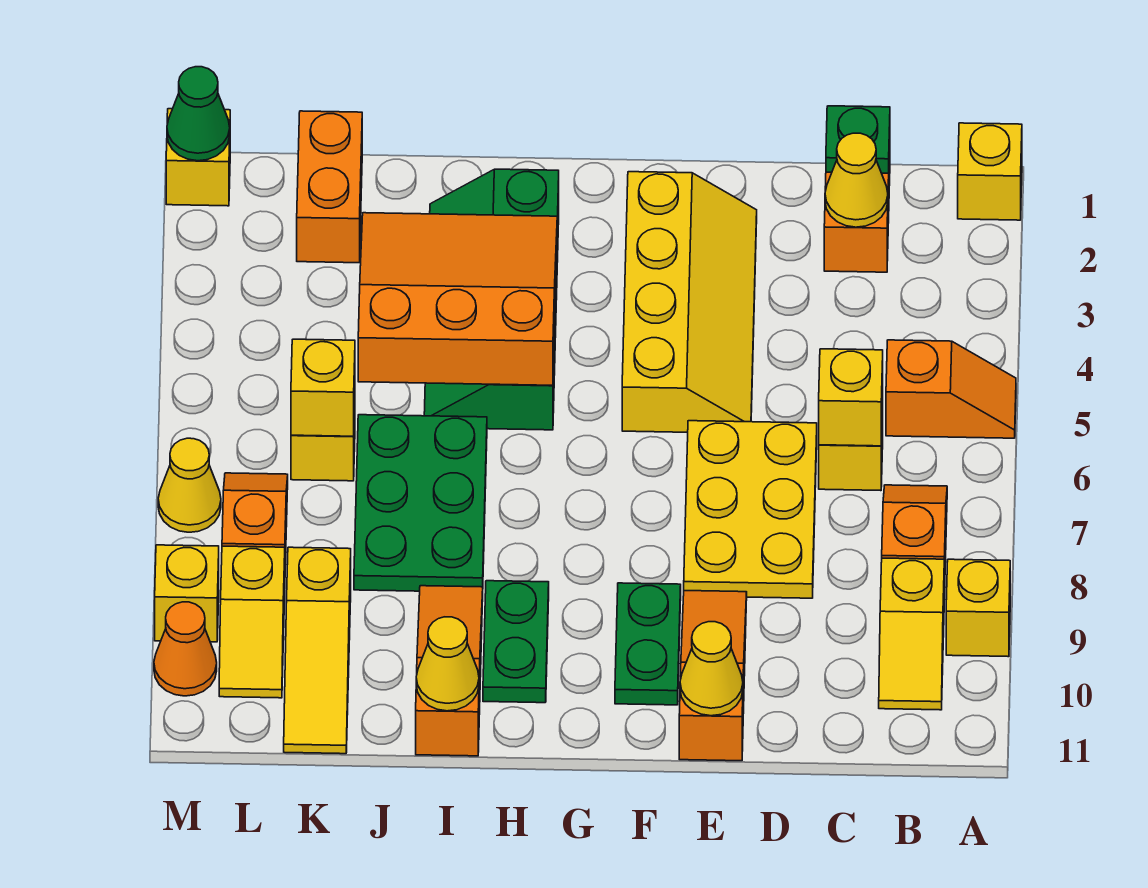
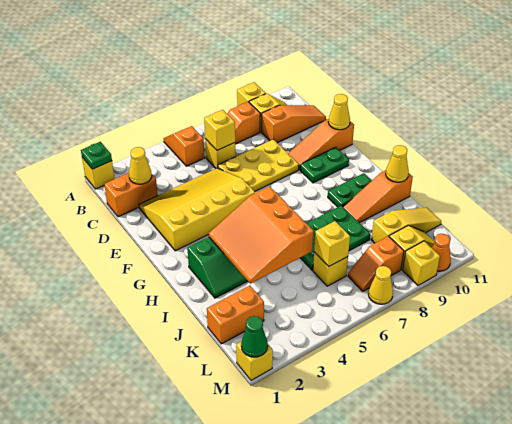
green plate C1 level 2 -> green plate A1 level 2
none -> orange slope C9:C11 level 1 top 9
yellow slope E2:F5 level 1 top F -> yellow slope D2:F5 level 1 top F

